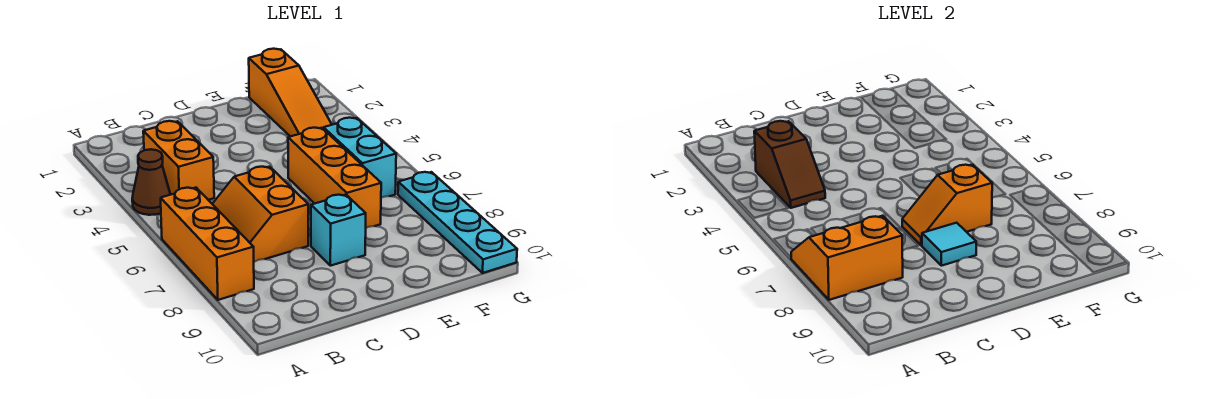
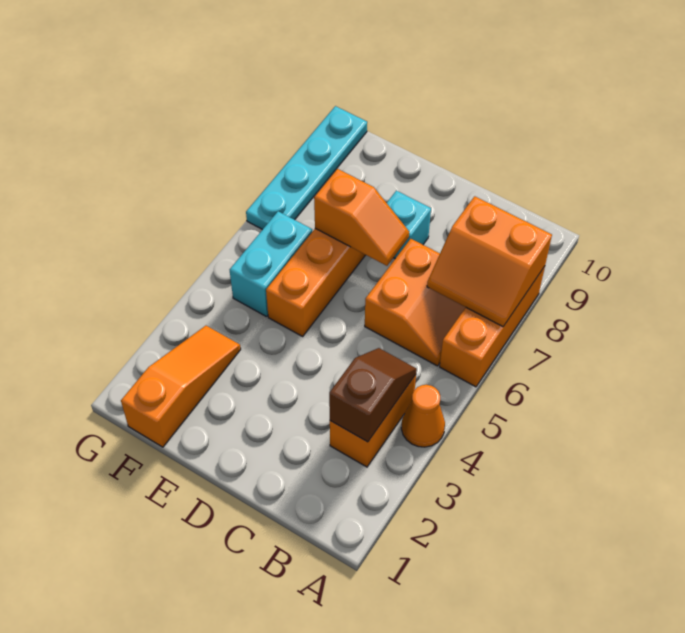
brown cone A4 level 1 -> orange cone A4 level 1
cyan tile D8 level 2 -> none

